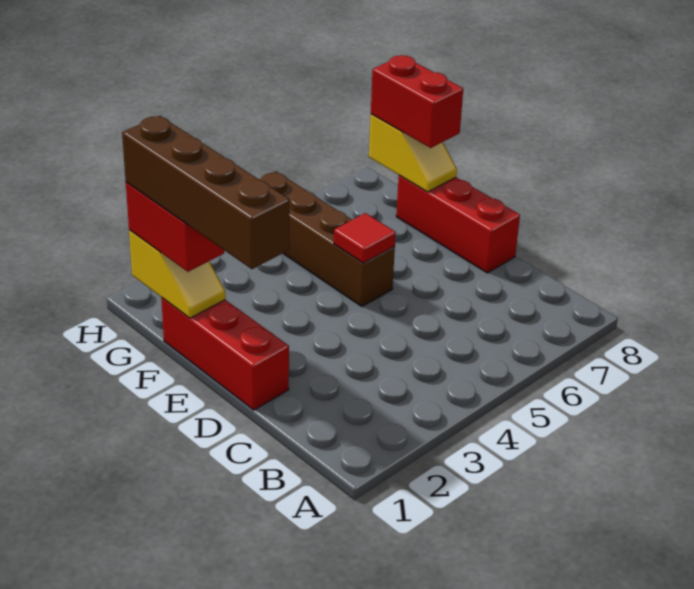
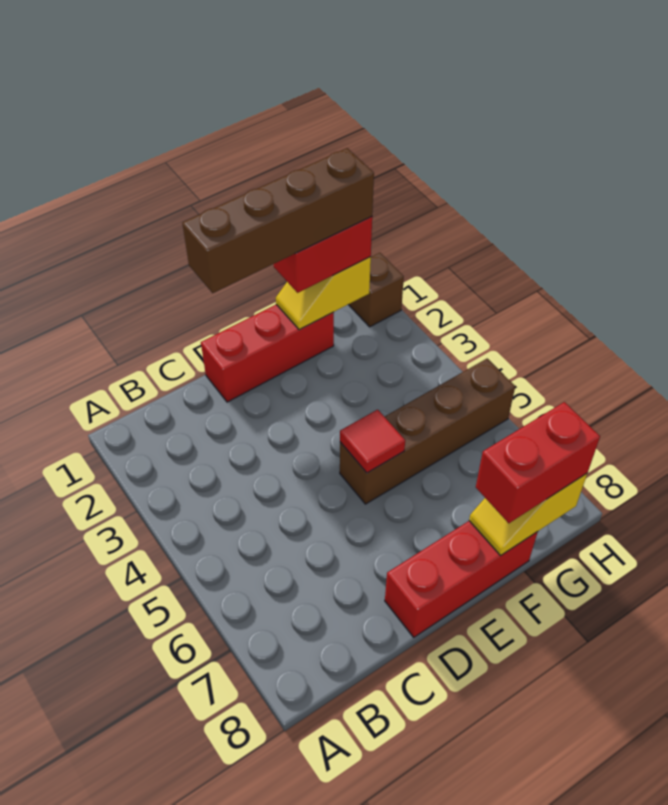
none -> brown brick H1 level 1

